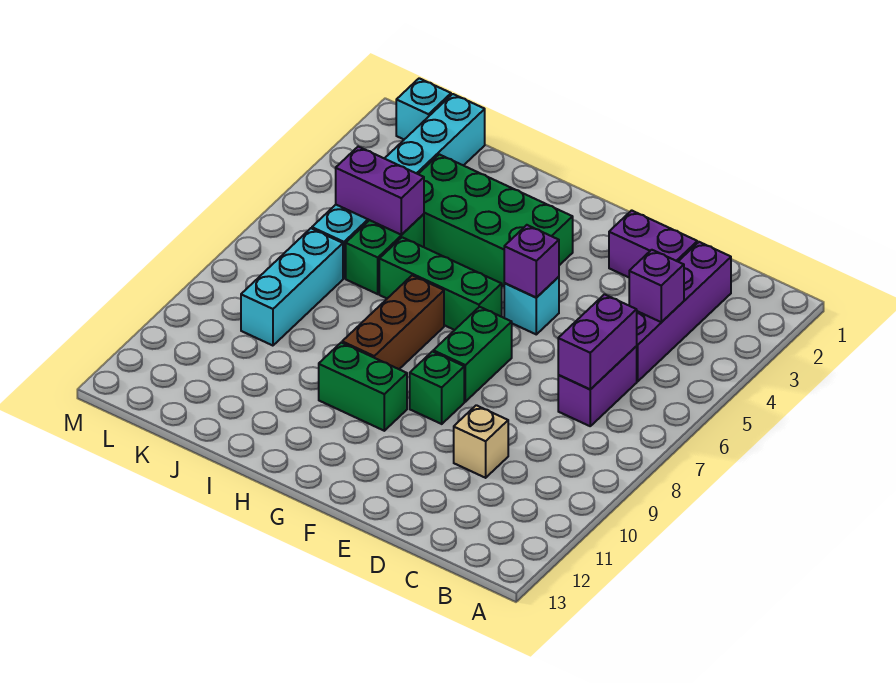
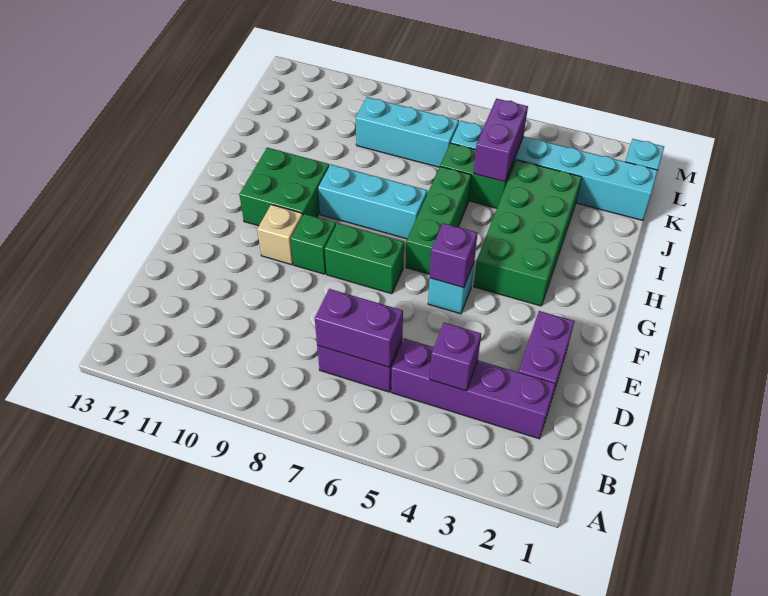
tan brick D10 level 1 -> tan brick F10 level 1
green brick G10:H10 level 1 -> green brick G10:H11 level 1
brown brick H7:H9 level 1 -> cyan brick H7:H9 level 1

